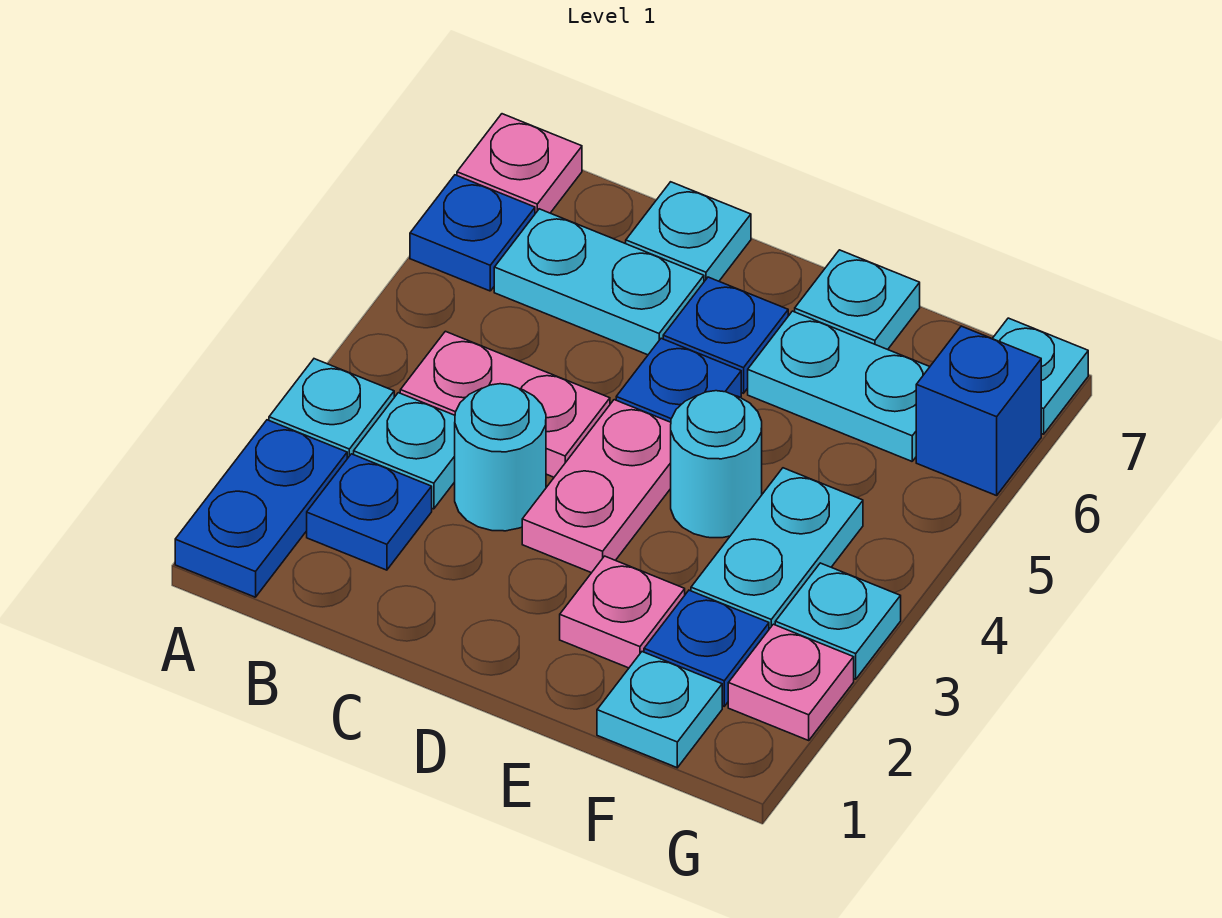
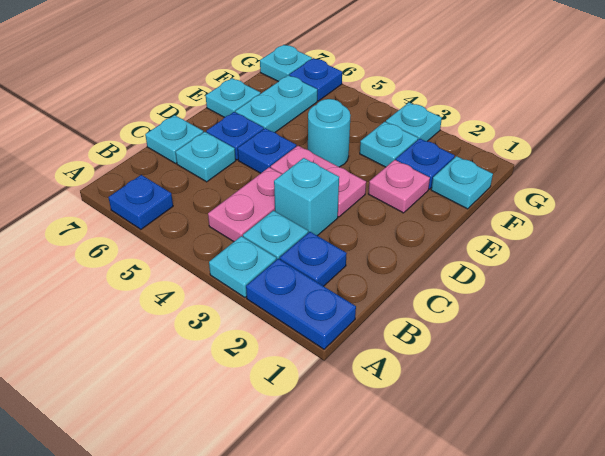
pink plate A7 level 1 -> none
cyan plate B6:C6 level 1 -> cyan plate C6 level 1
cyan round brick C3 level 1 -> cyan brick C3 level 1
cyan plate F3:F4 level 1 -> cyan plate F3 level 1
pink plate G2 level 1 -> none
blue brick G6 level 1 -> blue plate G6 level 1

